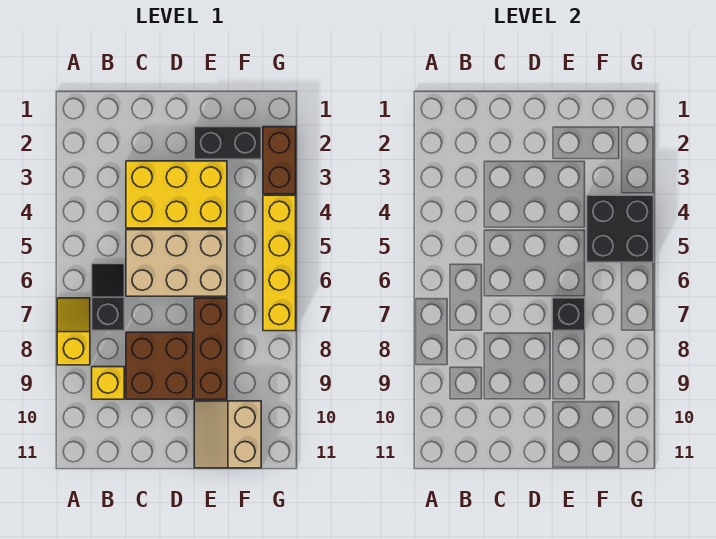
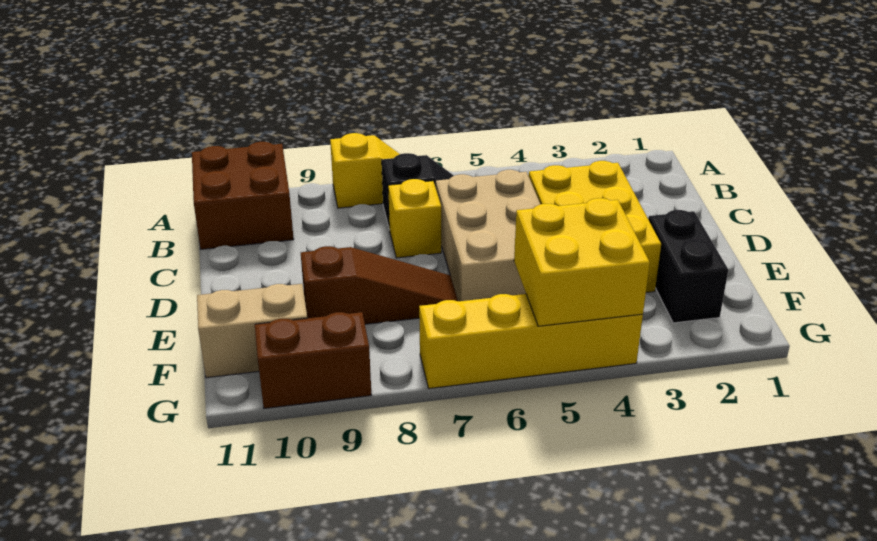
yellow brick B9 level 1 -> yellow brick C7 level 1
brown brick C8:D9 level 1 -> brown brick A10:B11 level 1
brown brick E7:E9 level 1 -> brown slope E7:E9 level 1 top 9
black brick E7 level 2 -> none
black brick F4:G5 level 2 -> yellow brick F4:G5 level 2
brown brick G2:G3 level 1 -> brown brick G9:G10 level 1

